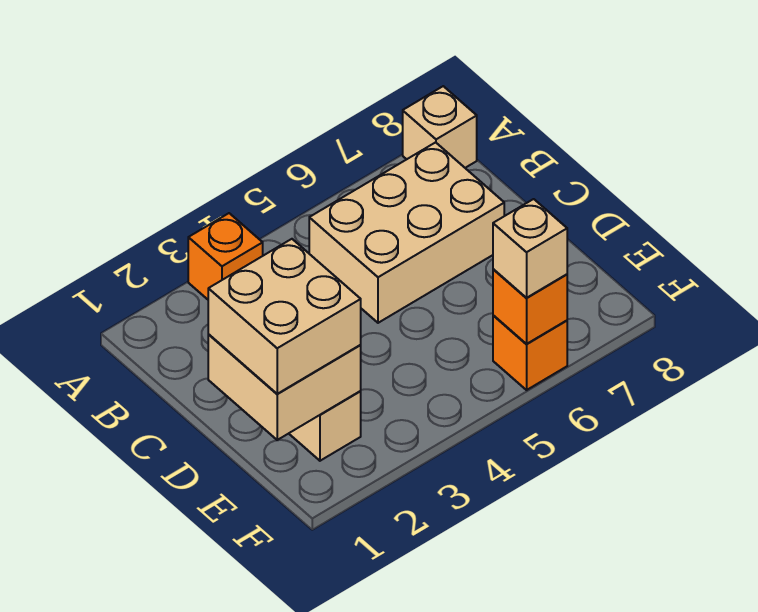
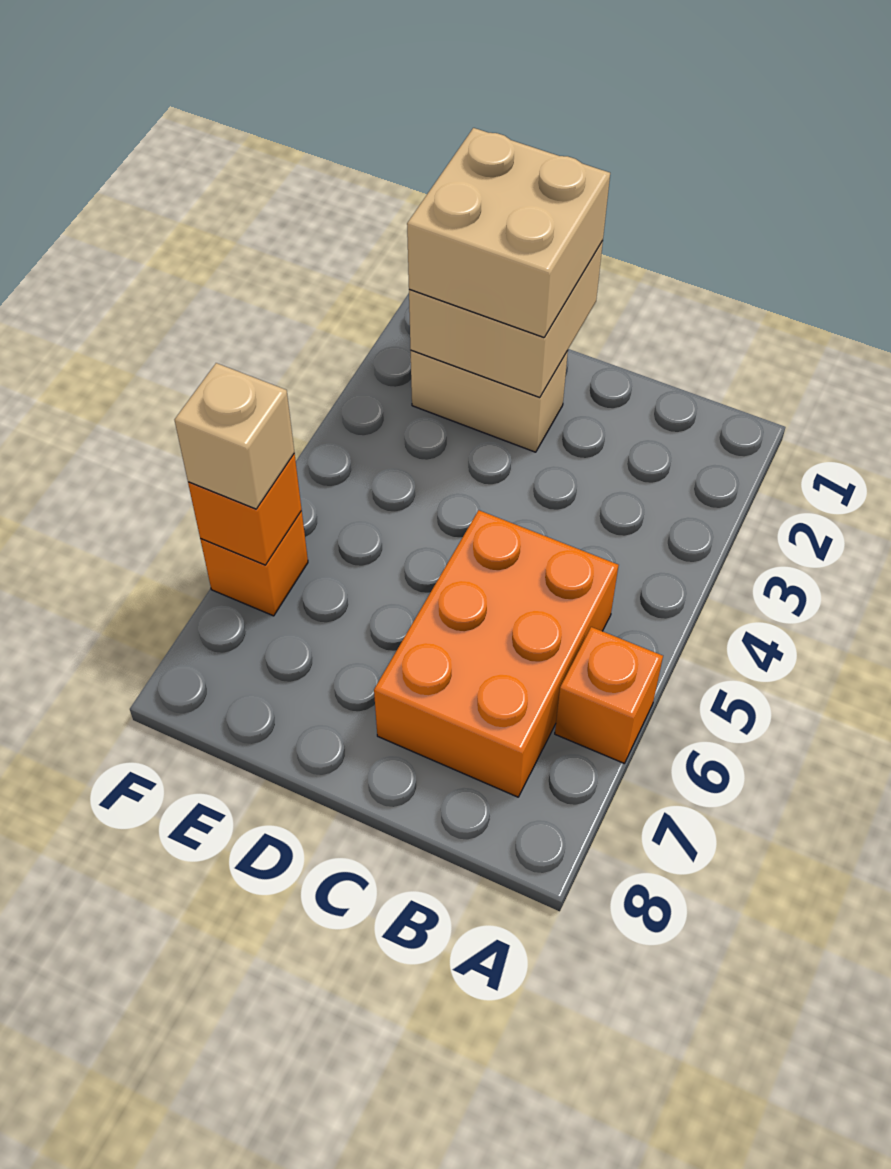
orange brick A3 level 1 -> orange brick A6 level 1
tan brick A8 level 1 -> none
tan brick B5:C7 level 1 -> orange brick B5:C7 level 1

